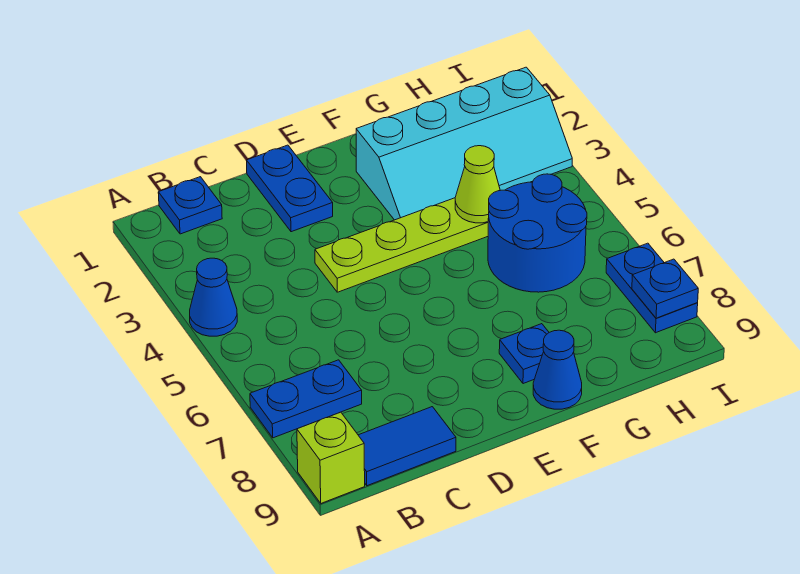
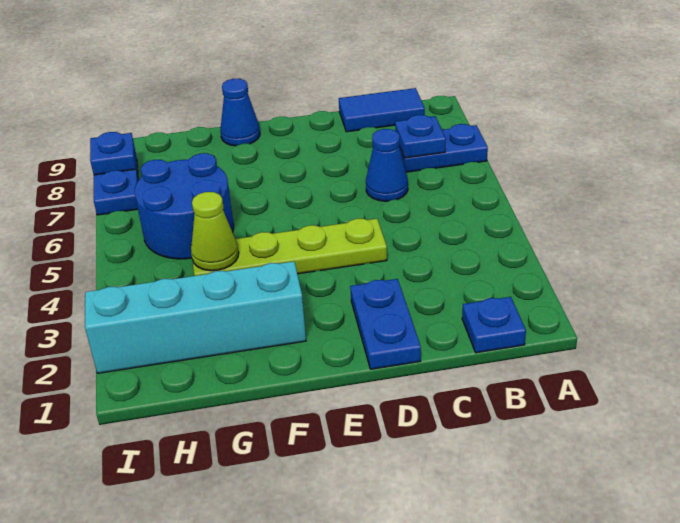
blue cone A4 level 1 -> blue cone C6 level 1
lime brick A9 level 1 -> none
blue plate F8 level 1 -> blue plate B7 level 2

